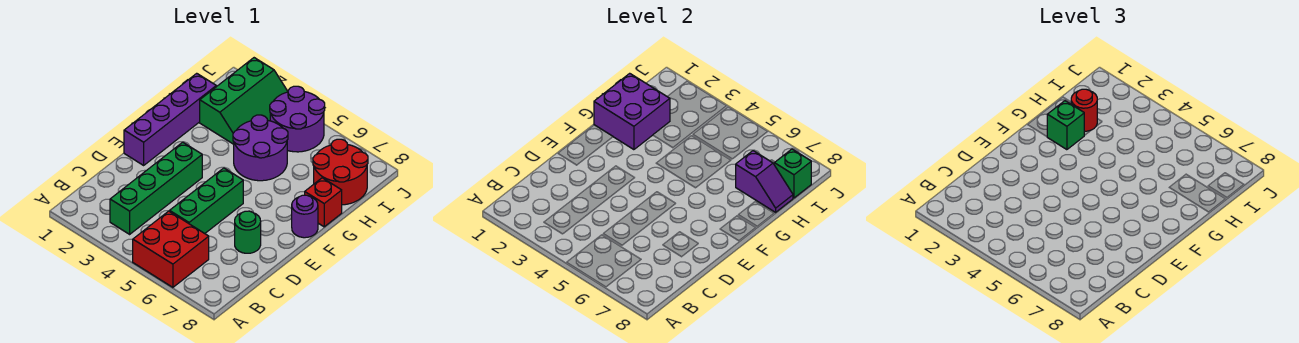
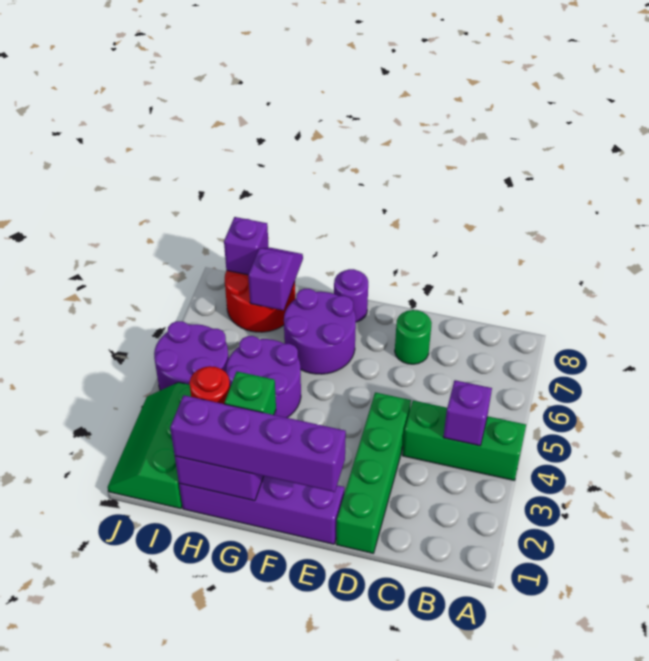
red brick A5:B6 level 1 -> none
green brick B3:E3 level 1 -> green brick D1:D4 level 1
none -> purple brick B4 level 2
green brick C5:E5 level 1 -> green brick A4:C4 level 1
none -> purple brick E1:H1 level 3
none -> purple round brick F6:G7 level 1
red brick G8 level 1 -> none
green slope H2:J3 level 1 top 2 -> green slope I1:J3 level 1 top I
green brick I8 level 2 -> purple brick I8 level 2

